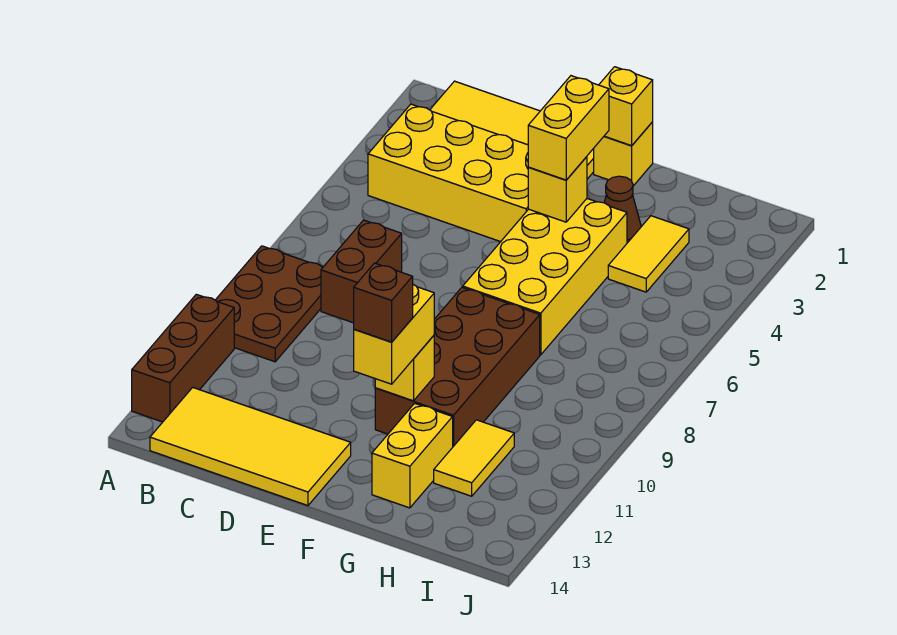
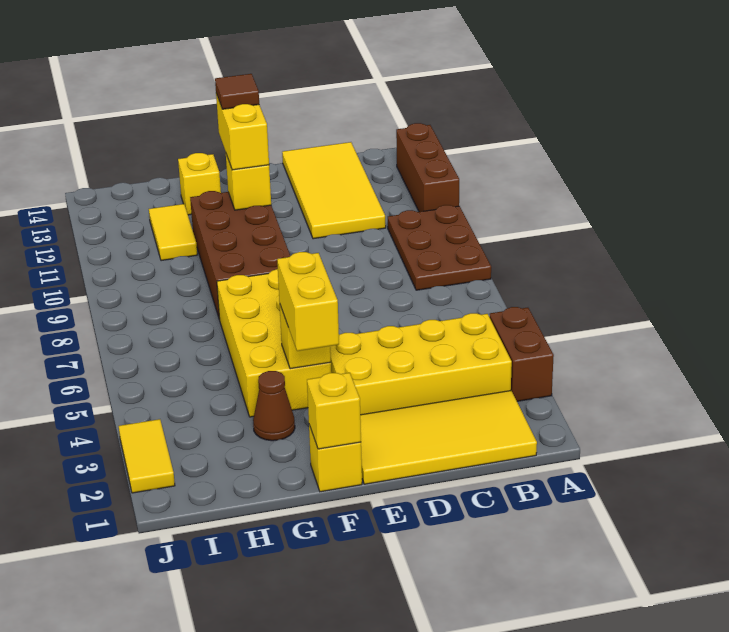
yellow tile B13:E14 level 1 -> yellow tile C11:D14 level 1
brown brick C7:C8 level 1 -> brown brick A3:A4 level 1
brown brick F12 level 4 -> brown tile F12 level 4
yellow brick G12:G13 level 1 -> yellow brick G13 level 1
yellow tile H3:H4 level 1 -> yellow tile J2:J3 level 1

